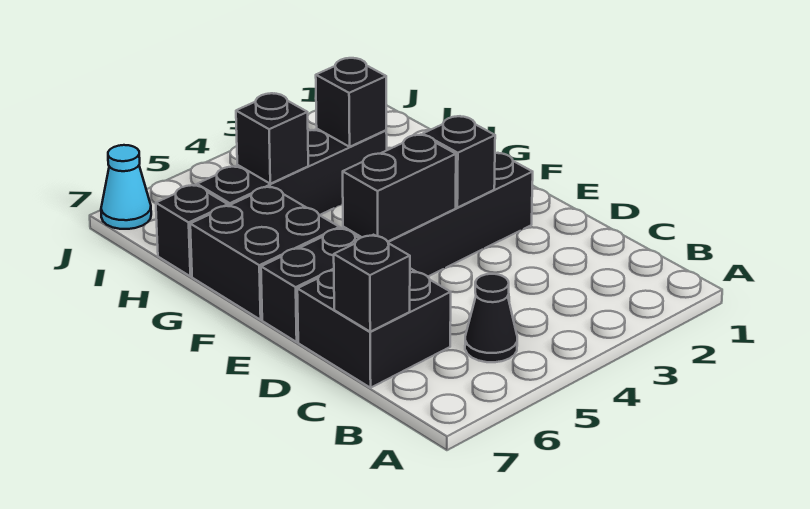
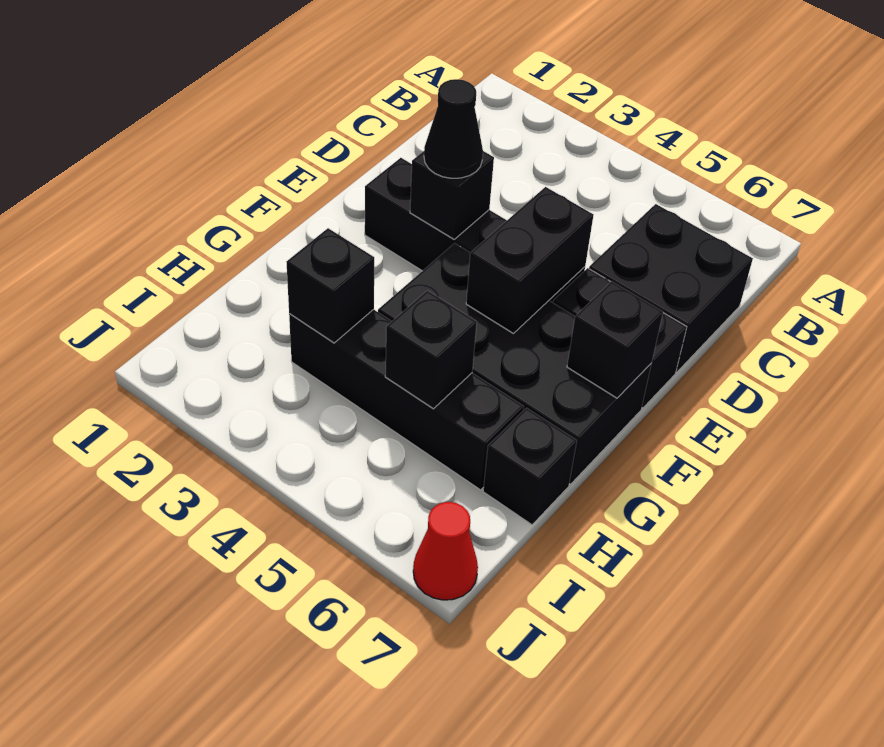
black cone B5 level 1 -> black cone E3 level 3
black brick C7 level 2 -> black brick F7 level 2
black brick E4:E5 level 2 -> black brick E5:F5 level 2
black brick F6:G7 level 1 -> black brick F4:G7 level 1
cyan cone J7 level 1 -> red cone J7 level 1

